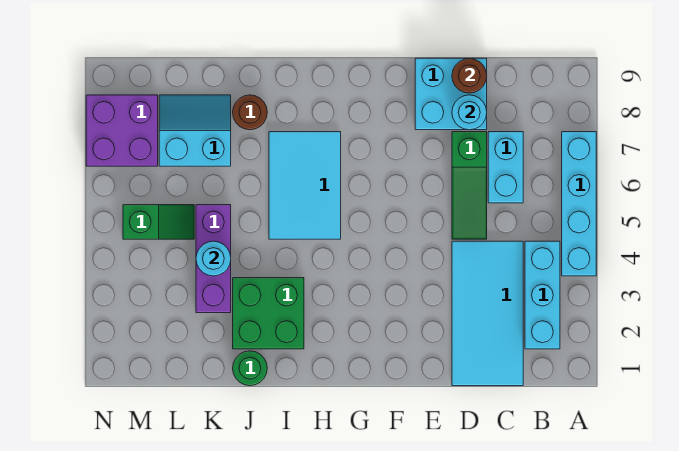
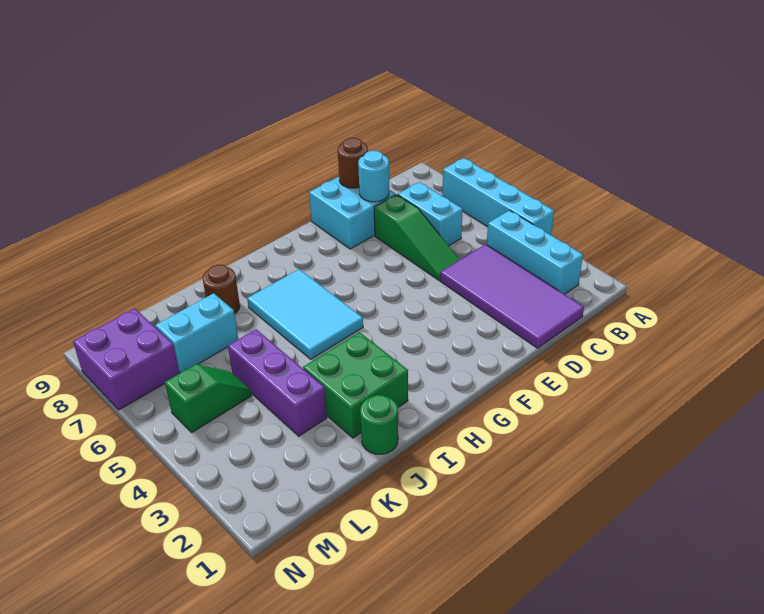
cyan tile C1:D4 level 1 -> purple tile C1:D4 level 1
cyan round brick K4 level 2 -> none

